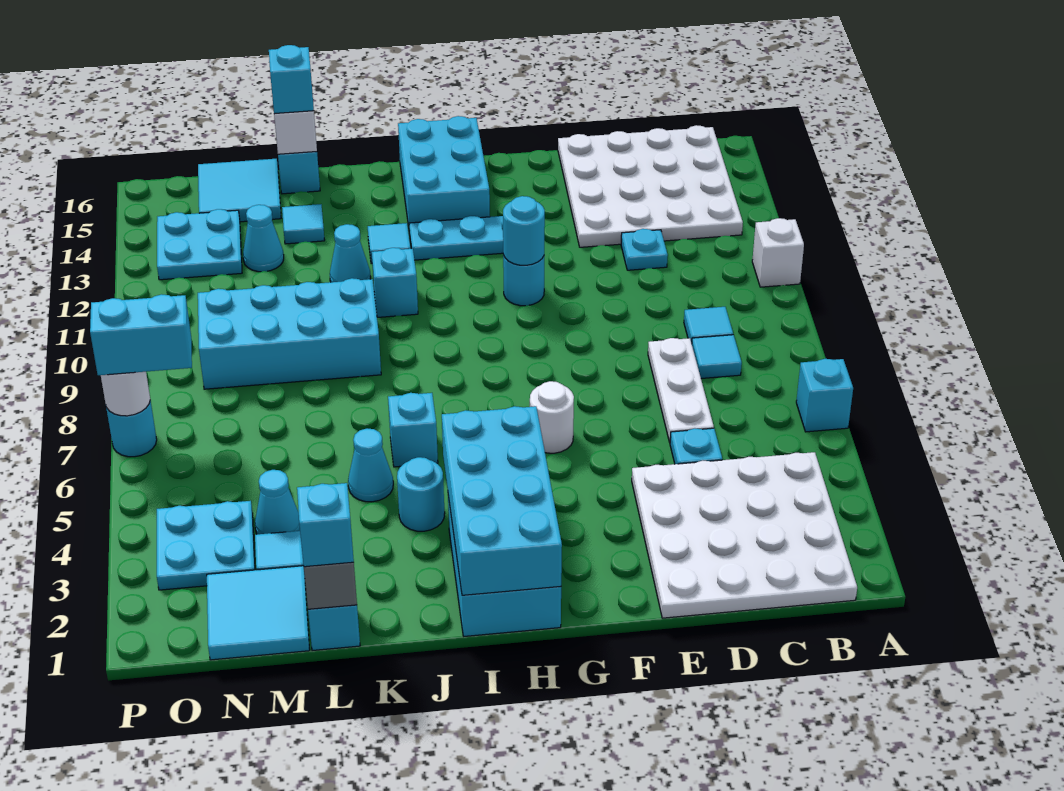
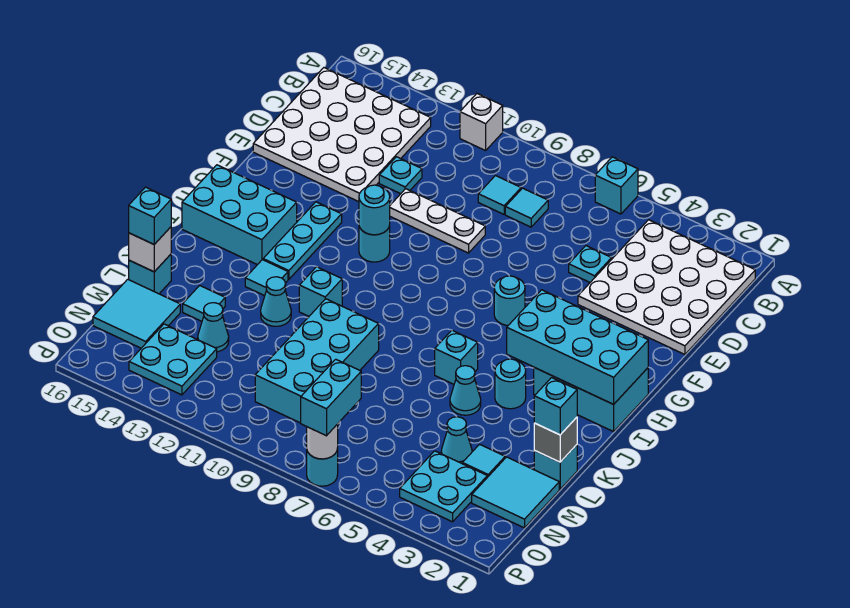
white plate D6:D8 level 1 -> white plate E9:E11 level 1
white round brick G6 level 1 -> cyan round brick G6 level 1

